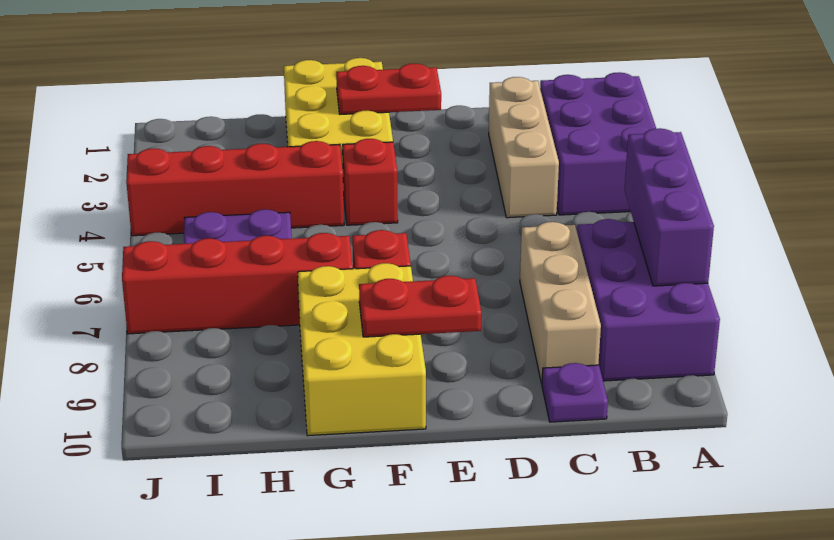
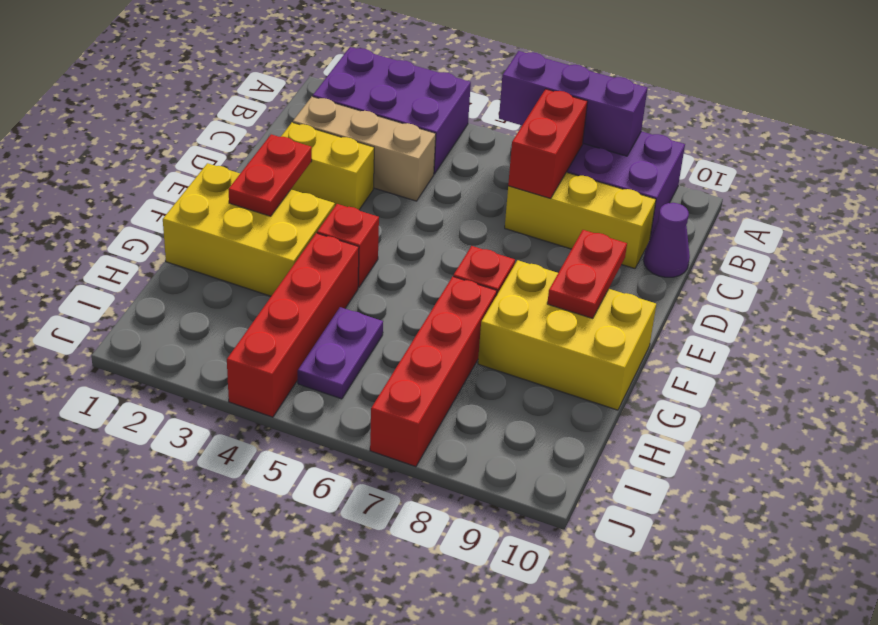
none -> red brick B7:C7 level 2
tan brick C7:C9 level 1 -> yellow brick C7:C9 level 1
purple plate C10 level 1 -> purple cone C10 level 1
none -> yellow brick D2:D3 level 1

